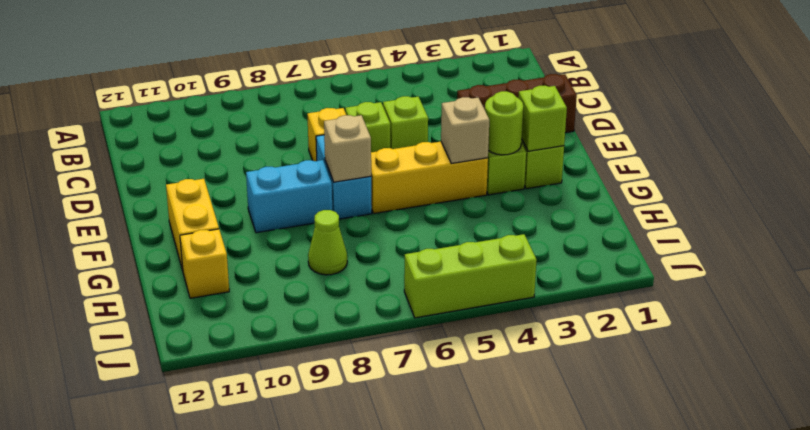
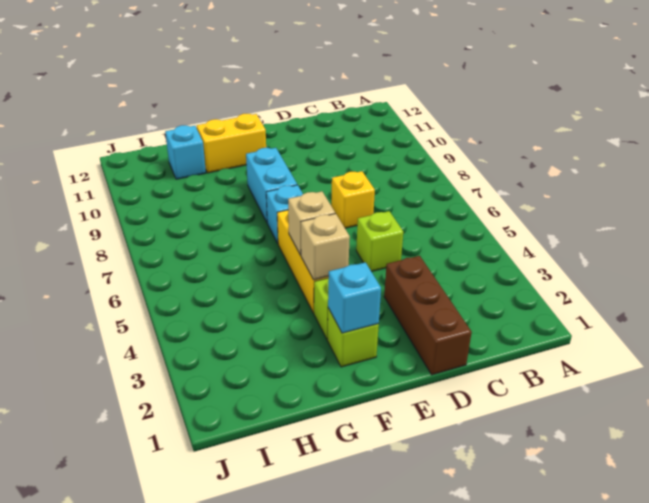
lime brick D6 level 1 -> none
cyan brick E7:F7 level 1 -> cyan brick F7 level 1
lime brick F2 level 2 -> cyan brick F2 level 2
lime round brick F3 level 2 -> none
tan brick F7 level 2 -> tan brick F5 level 2
lime cone H8 level 1 -> none
yellow brick H11 level 1 -> cyan brick H11 level 1
lime brick J4:J6 level 1 -> none

